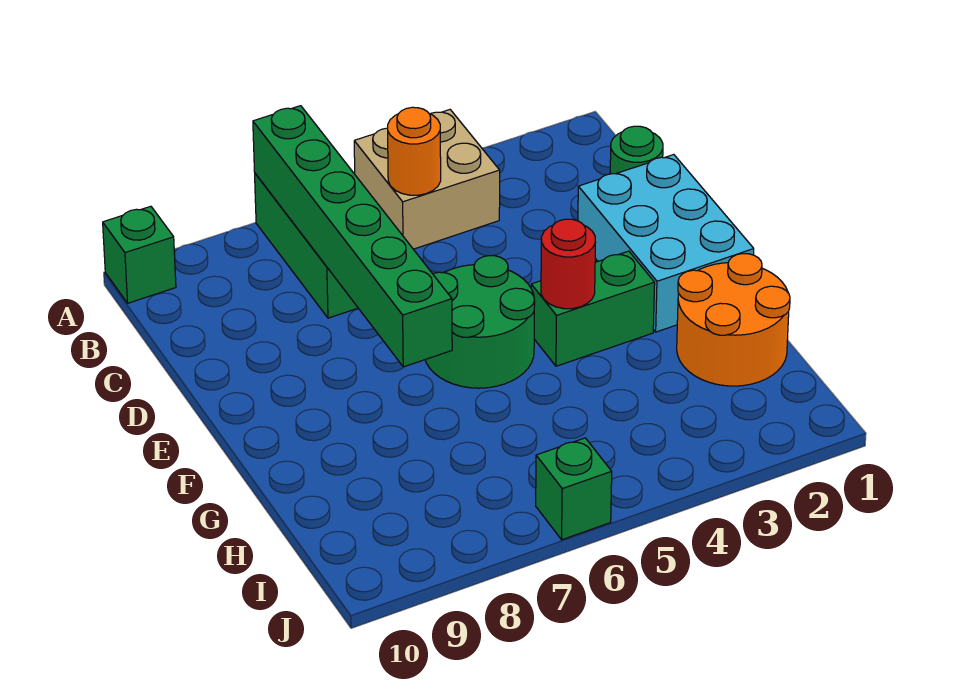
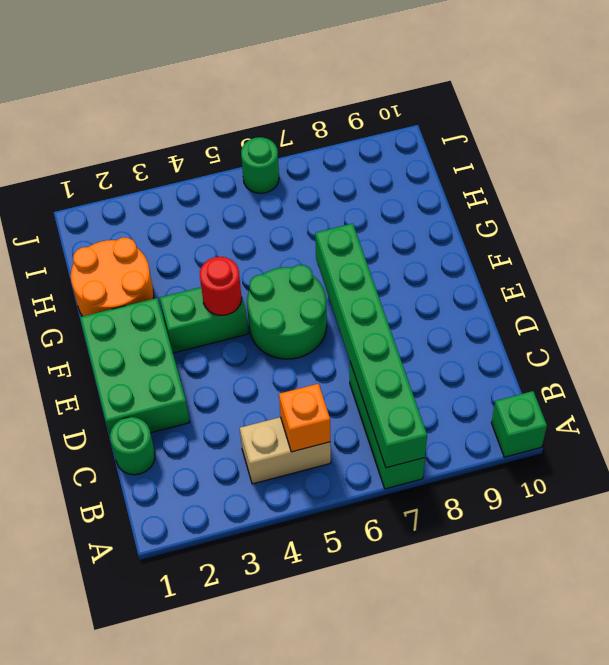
tan brick A4:B5 level 1 -> tan brick B4:B5 level 1
orange round brick B5 level 2 -> orange brick B5 level 2
cyan brick D1:F2 level 1 -> green brick D1:F2 level 1
green brick J6 level 1 -> green round brick J6 level 1

